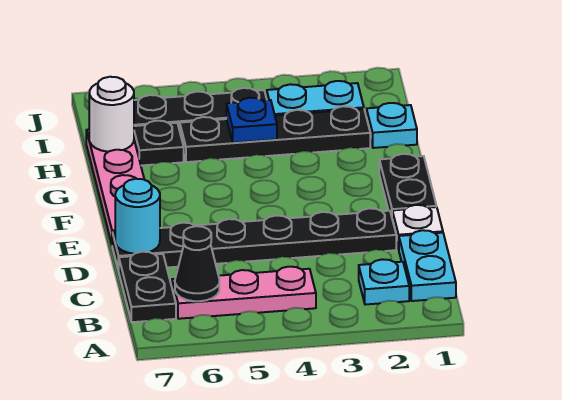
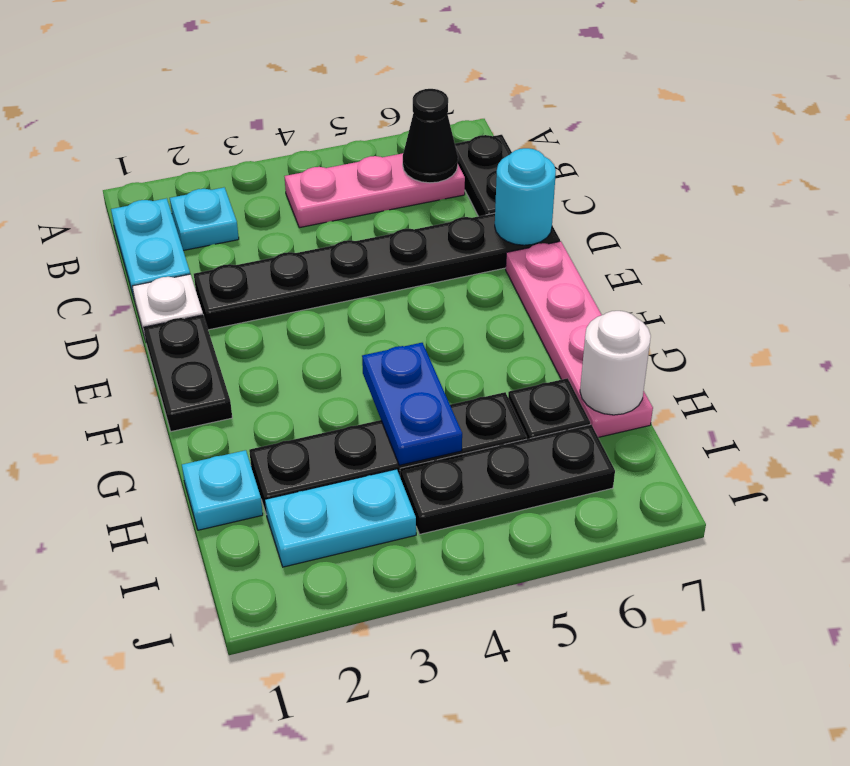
blue plate H4 level 2 -> blue plate G4:H4 level 2

